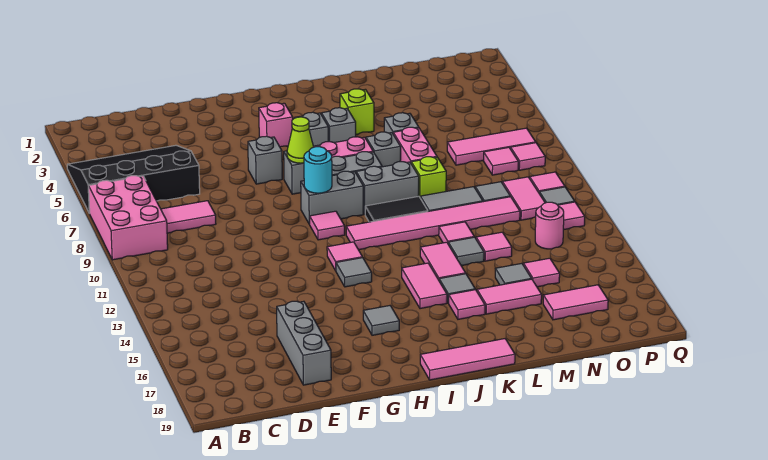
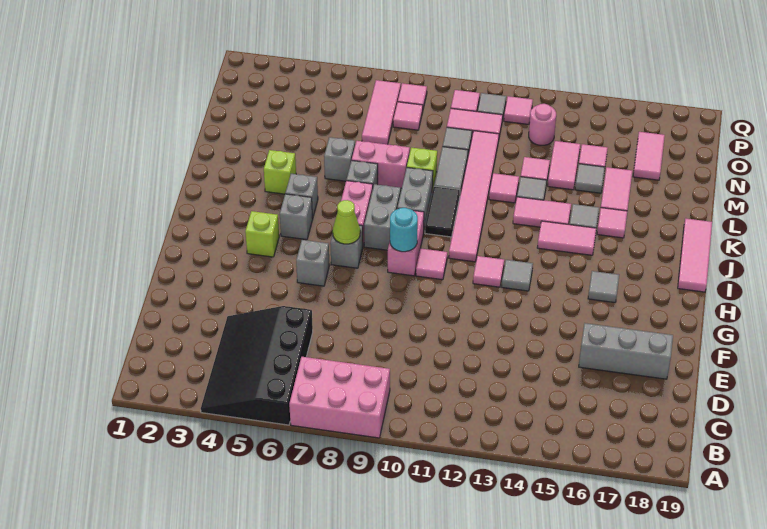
pink tile C8:D8 level 1 -> pink tile M14:N14 level 1
pink brick H4 level 1 -> lime brick H4 level 1
grey brick H9:I9 level 1 -> pink brick H9:I9 level 1

